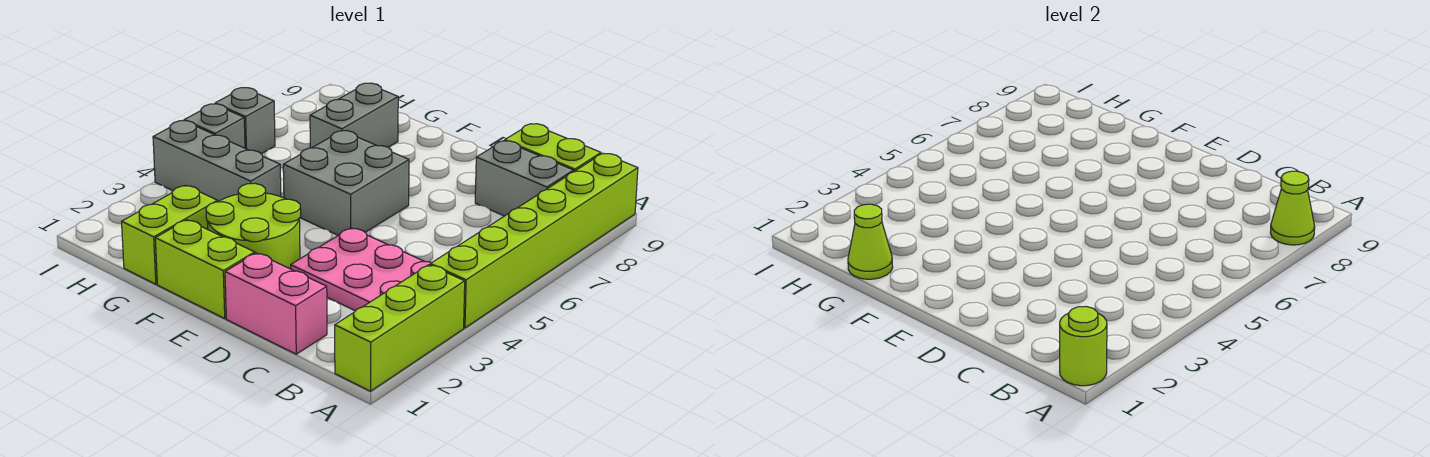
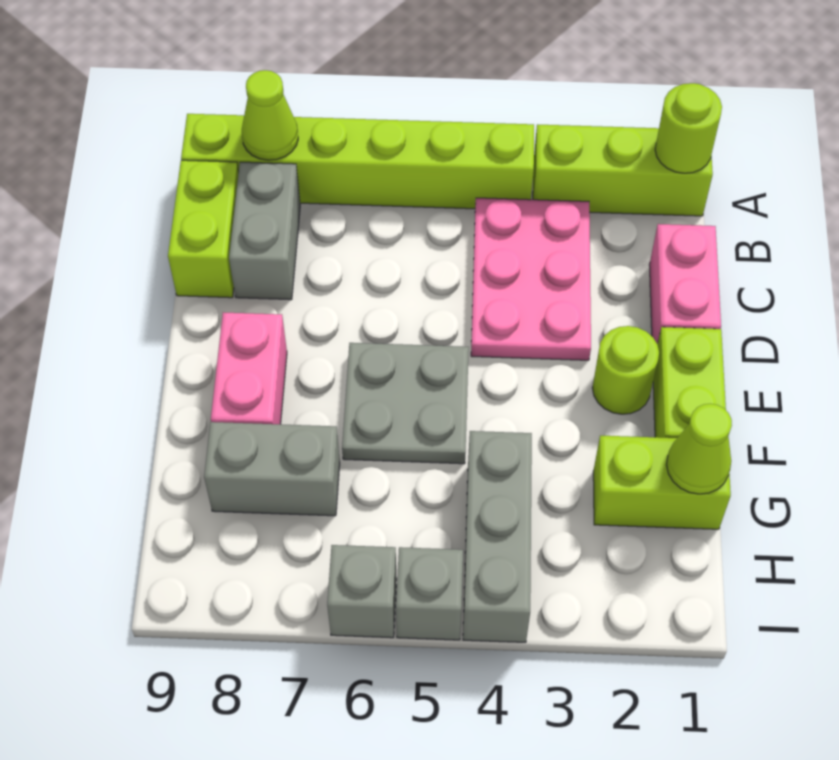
lime round brick E2:F3 level 1 -> lime round brick E2 level 1
grey brick E5:F6 level 1 -> grey plate E5:F6 level 1
none -> pink brick E8:F8 level 1

